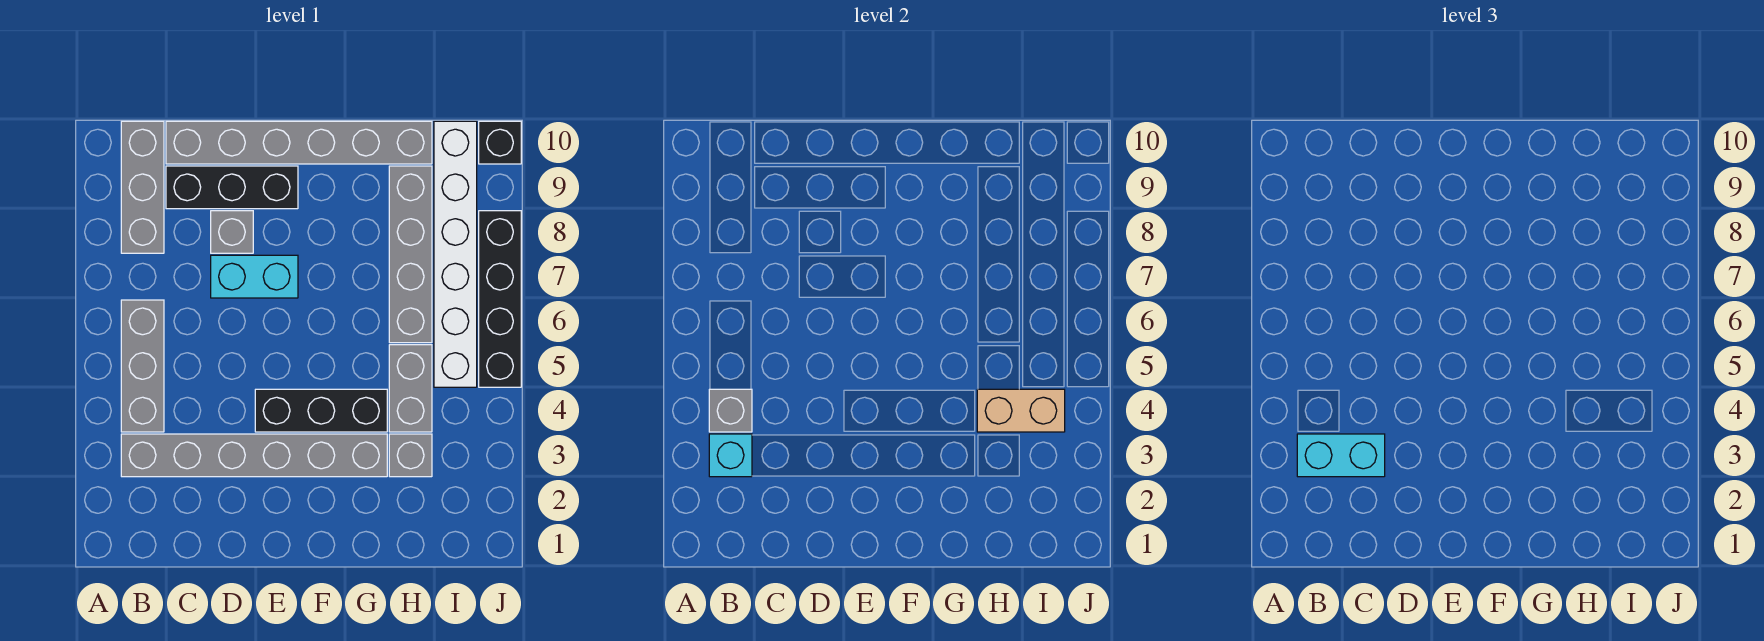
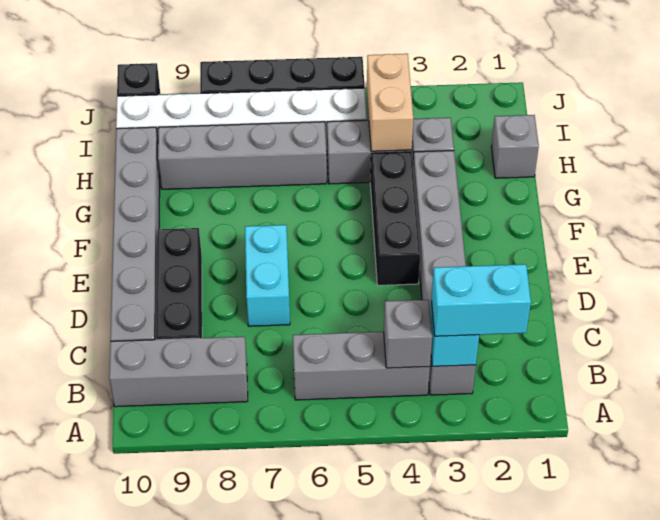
cyan brick B3:C3 level 3 -> cyan brick B2:B3 level 3
grey brick D8 level 1 -> grey brick H1 level 1

